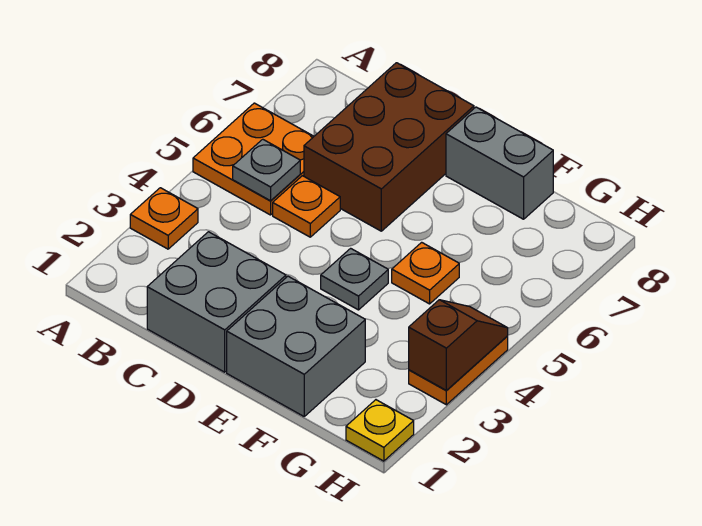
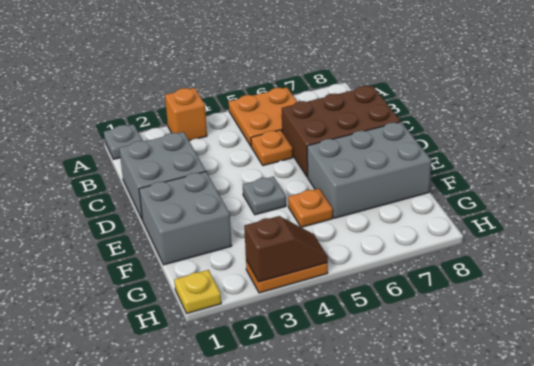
orange plate A3 level 1 -> orange brick A3 level 1
grey plate B5 level 2 -> grey plate A1 level 1
grey brick E8:F8 level 1 -> grey brick E6:F8 level 1

